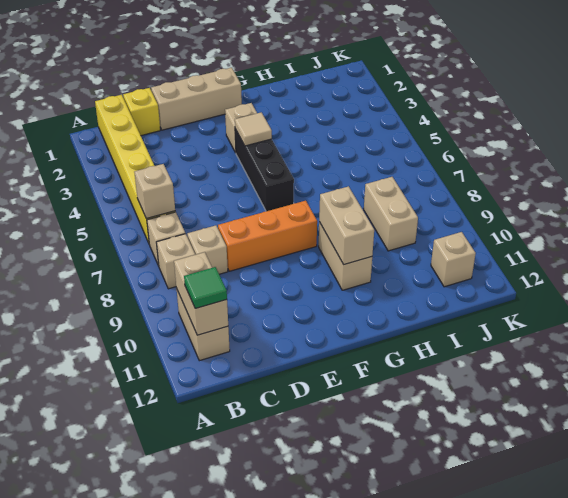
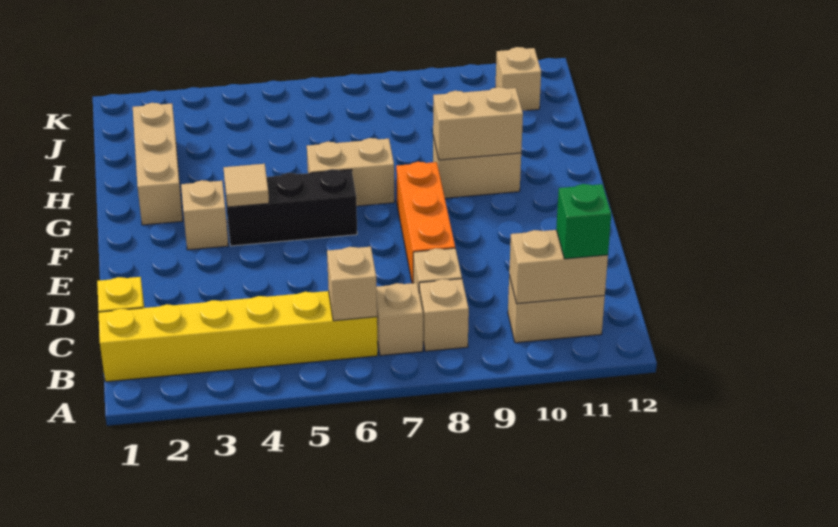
green tile B11 level 3 -> green brick B11 level 3
tan brick D1:F1 level 1 -> tan brick G2:I2 level 1
tan brick I8:I9 level 1 -> tan brick G6:G7 level 1

